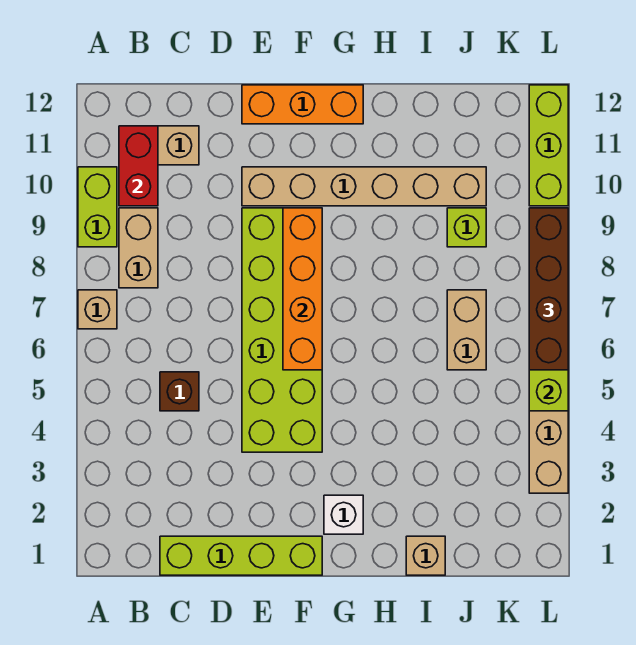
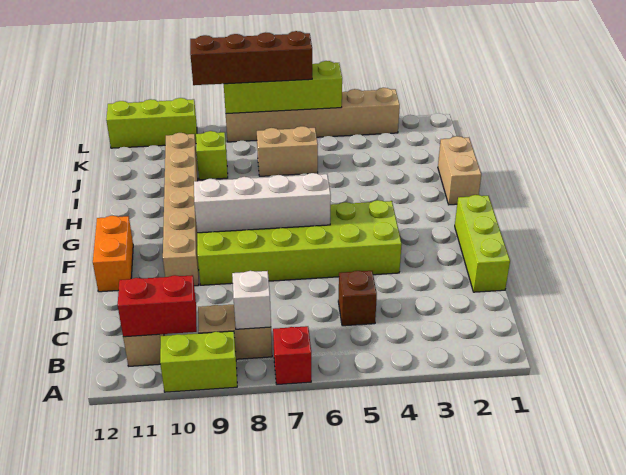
tan brick A7 level 1 -> red brick A7 level 1
lime brick C1:F1 level 1 -> lime brick D1:F1 level 1
orange brick E12:G12 level 1 -> orange brick E12:F12 level 1
orange brick F6:F9 level 2 -> white brick F6:F9 level 2
white brick G2 level 1 -> white brick B8 level 2
tan brick I1 level 1 -> tan brick H1:I1 level 1

